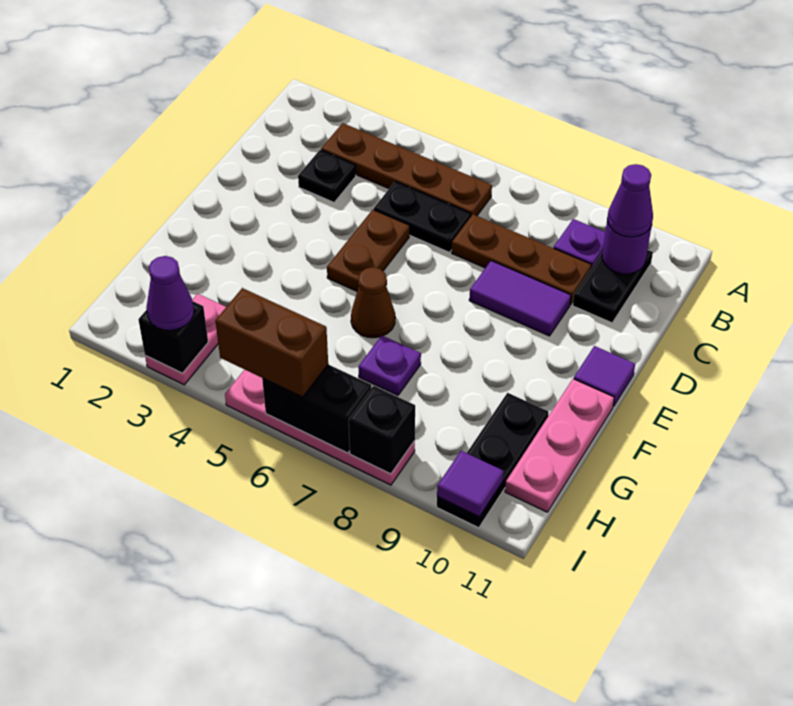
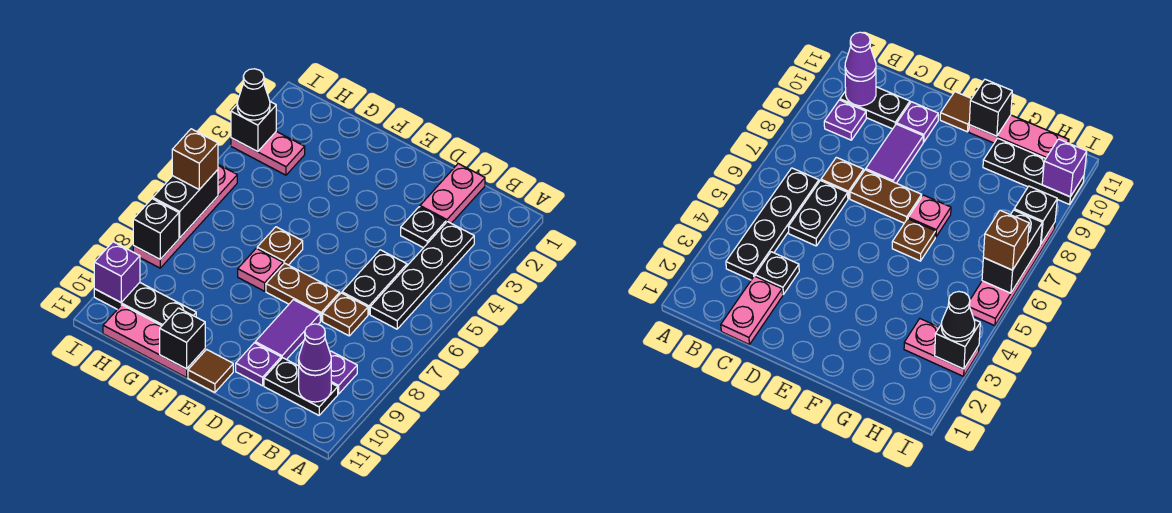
brown plate B3:B6 level 1 -> black plate B3:B6 level 1
none -> pink plate C1:C2 level 1
brown plate C7:C9 level 1 -> brown plate C7 level 1
brown plate D5:E5 level 1 -> brown plate D7:E7 level 1
purple tile E11 level 1 -> brown tile E11 level 1
brown cone F6 level 1 -> brown plate F6 level 1
none -> pink plate F7 level 1
none -> black brick F11 level 2
purple plate G7 level 1 -> purple plate D10 level 1
purple cone I3 level 3 -> black cone I3 level 3
brown brick I5:I6 level 3 -> brown brick I6 level 3
purple tile I10 level 2 -> purple brick I10 level 2

